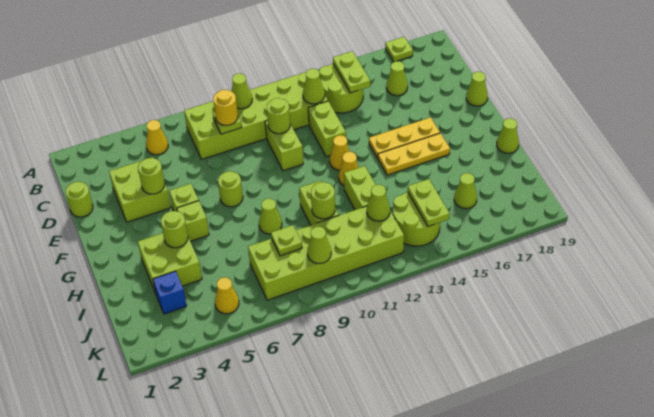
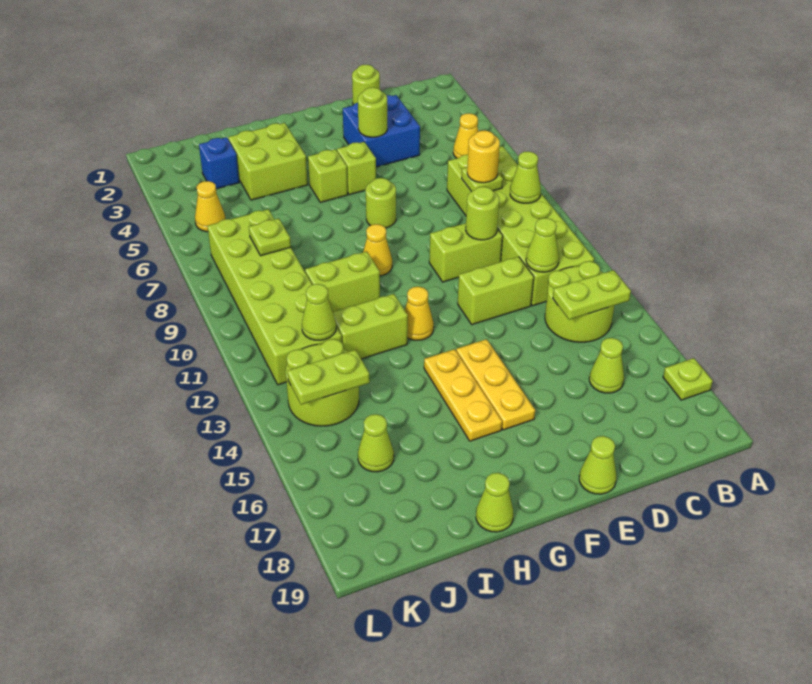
lime brick D3:E4 level 1 -> blue brick D3:E4 level 1
yellow cone F12 level 1 -> yellow cone G9 level 1
lime round brick H4 level 2 -> none
lime cone H8 level 1 -> none
lime round brick I10 level 2 -> none
lime cone K9 level 2 -> none

